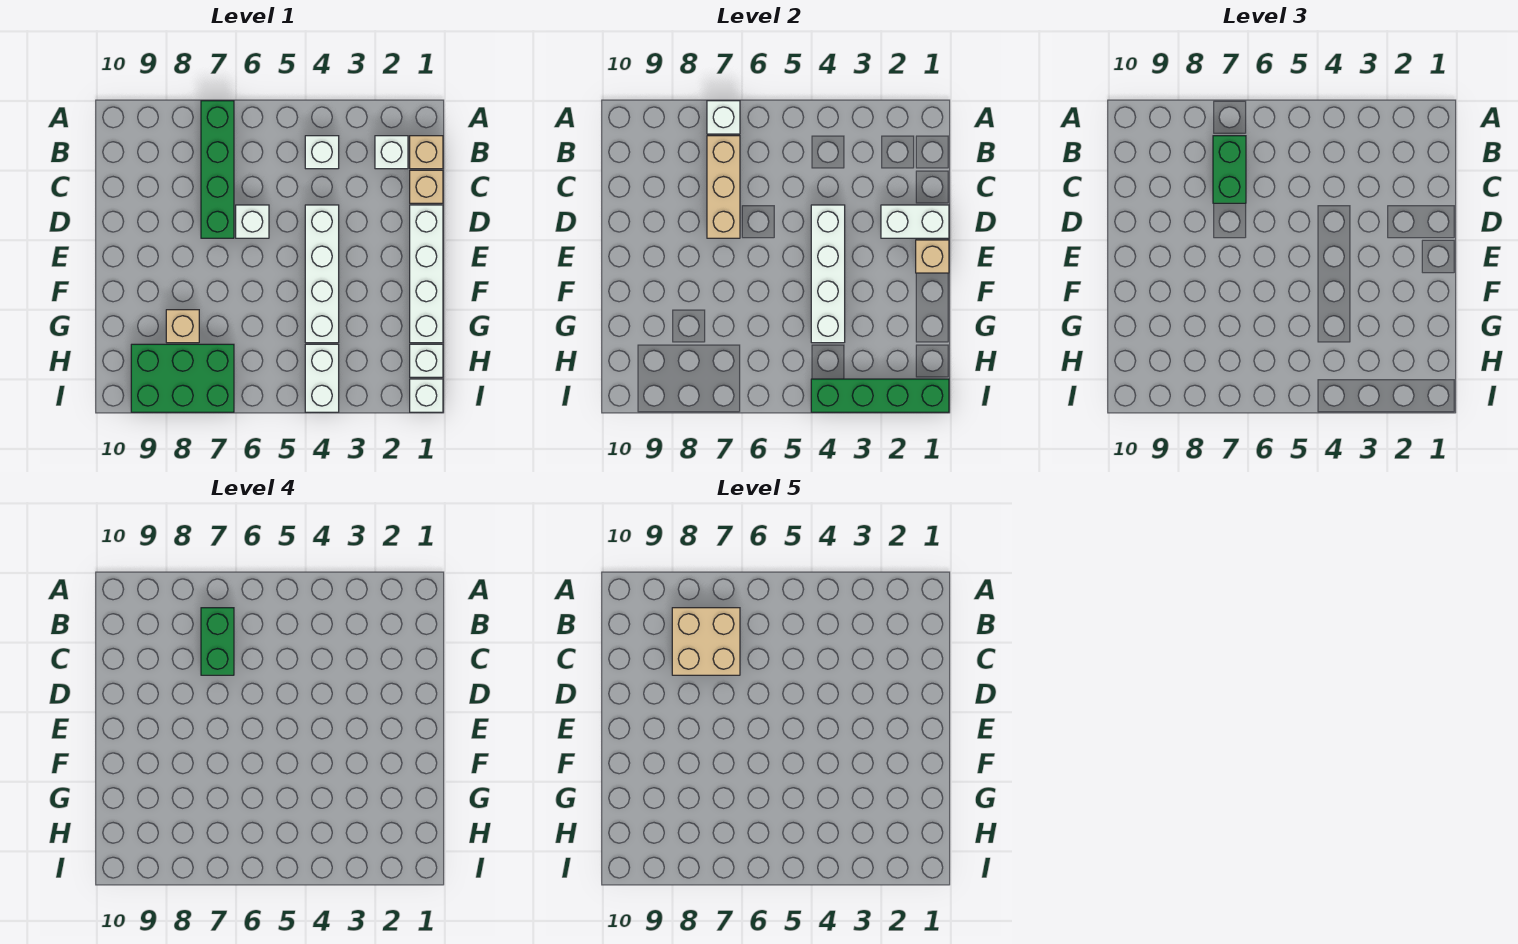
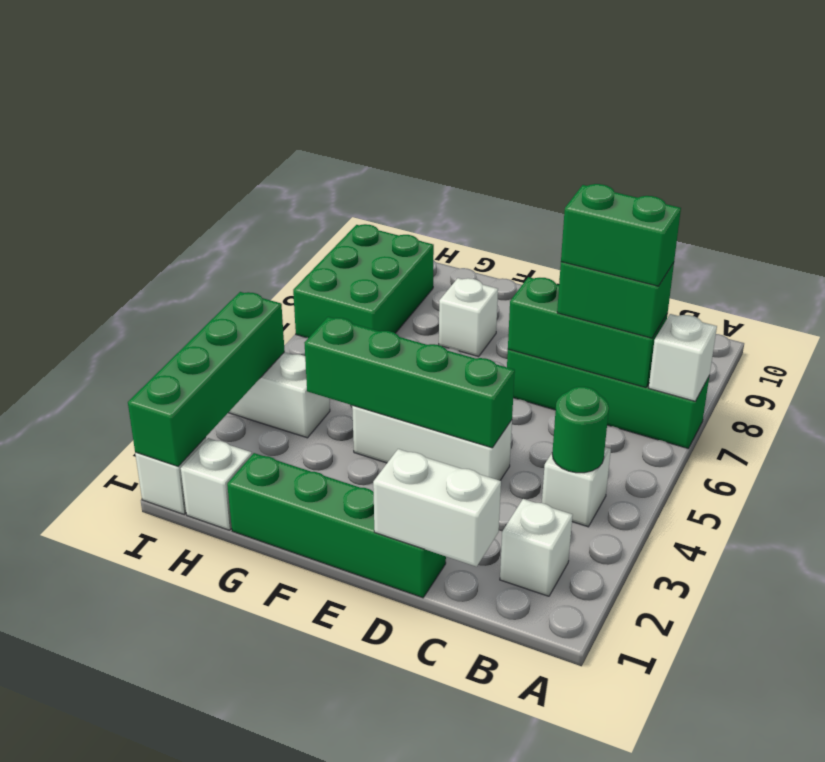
tan brick B1 level 1 -> none
none -> green round brick B4 level 2
tan brick B7:D7 level 2 -> green brick B7:D7 level 2
tan brick B7:C8 level 5 -> none
tan brick C1 level 1 -> none
white brick D1:G1 level 1 -> green brick D1:G1 level 1
white brick D1:D2 level 2 -> white brick C1:D1 level 2
white brick D4:G4 level 1 -> white brick D4:F4 level 1
white brick D4:G4 level 2 -> green brick D4:G4 level 2
white brick D6 level 1 -> white brick F8 level 1
tan brick E1 level 2 -> none
tan brick G8 level 1 -> none

